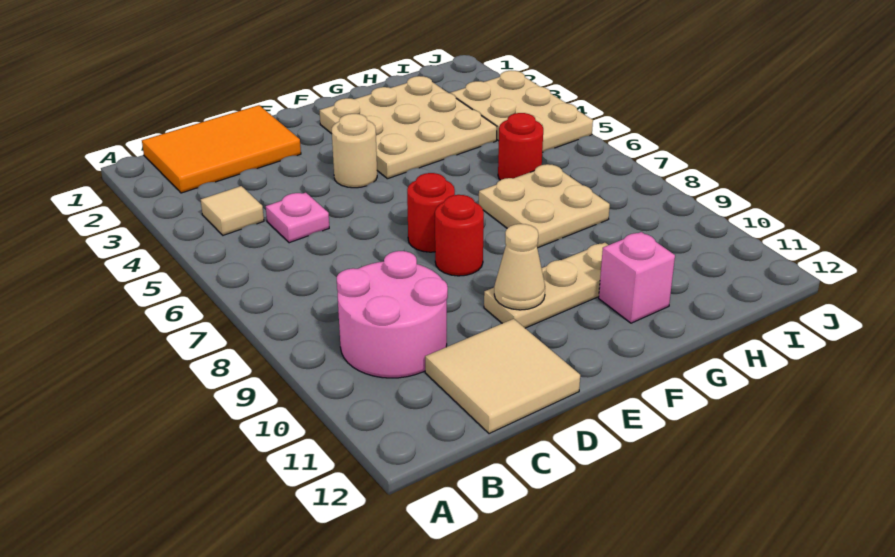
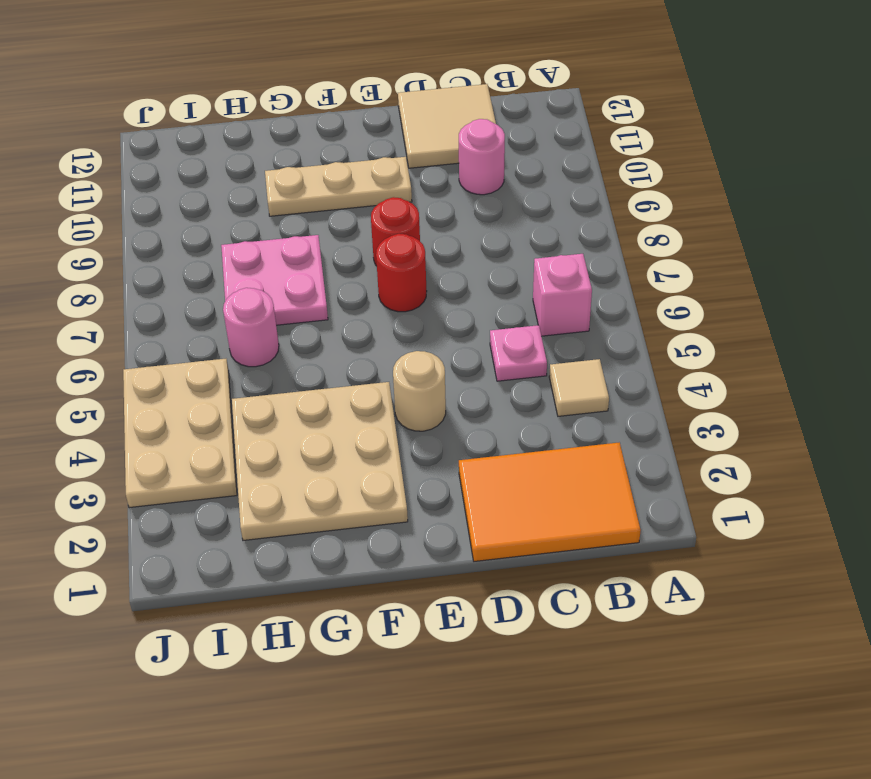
pink round brick B9:C10 level 1 -> pink round brick C10 level 1
tan cone E10 level 2 -> none
tan plate G7:H8 level 1 -> pink plate G7:H8 level 1
pink brick G11 level 1 -> pink brick B6 level 1
red round brick H6 level 1 -> pink round brick H6 level 1

